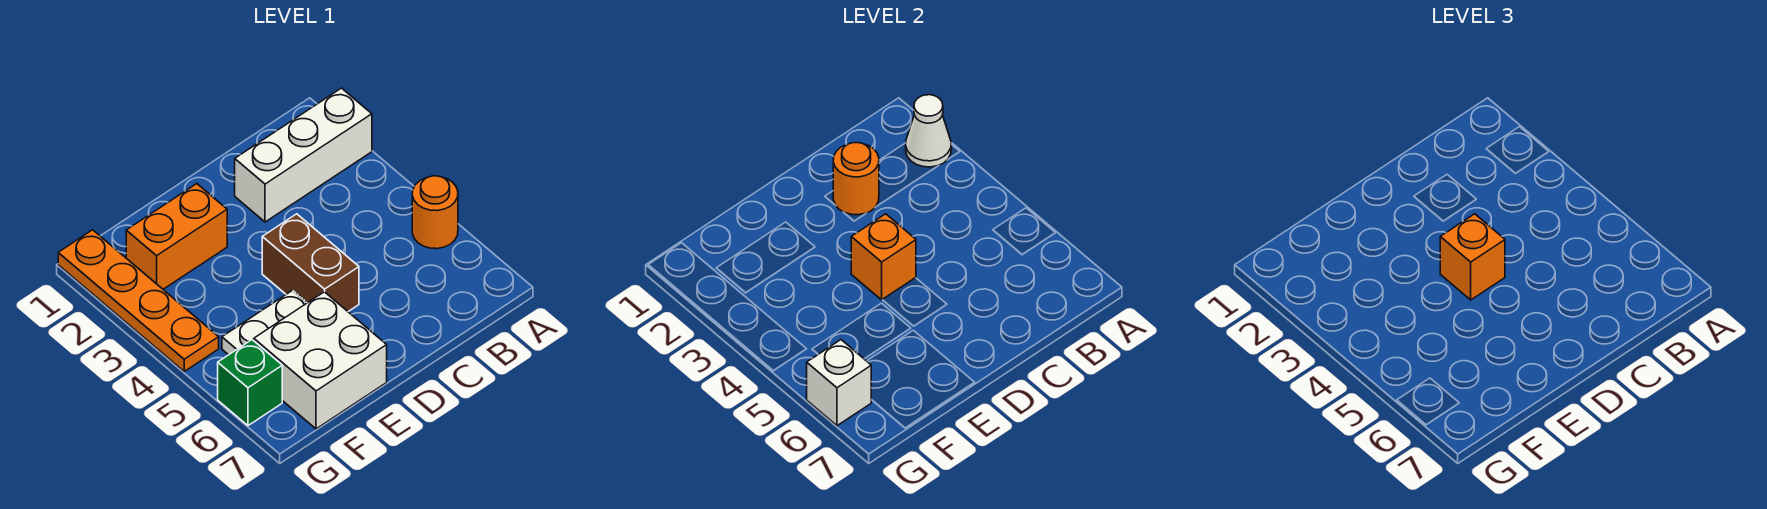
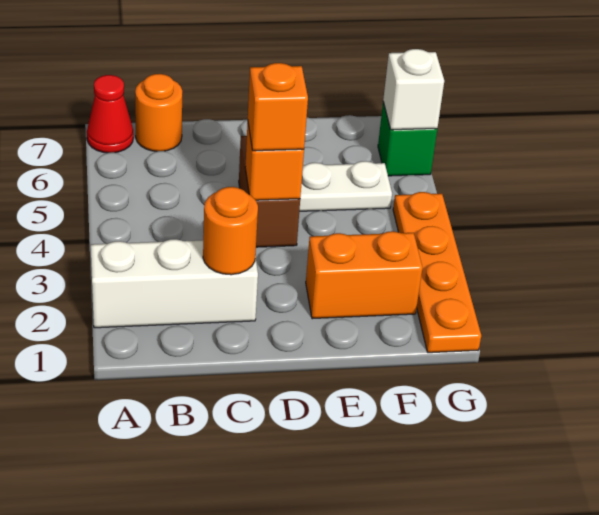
white cone A2 level 2 -> none
orange round brick A5 level 1 -> orange round brick B7 level 1
none -> red cone A7 level 1
white brick E6:F7 level 1 -> none

